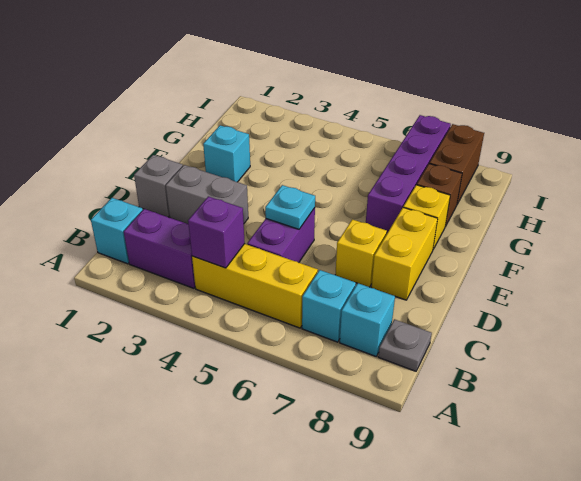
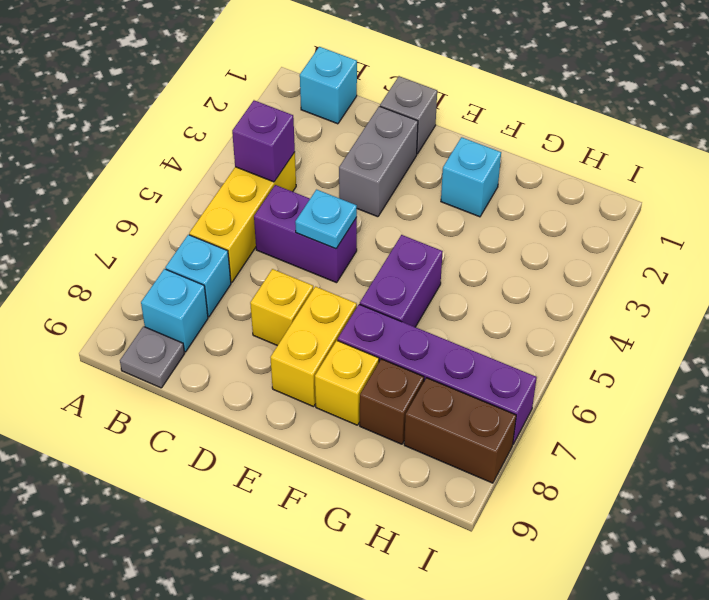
purple brick B2:B3 level 1 -> purple brick F5:F6 level 1
yellow brick D8:E8 level 1 -> yellow brick E7:E8 level 1

